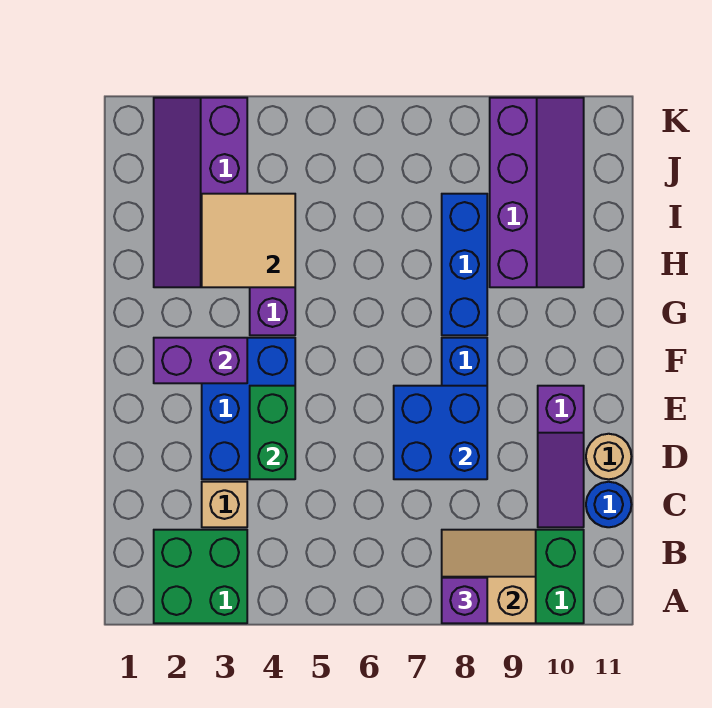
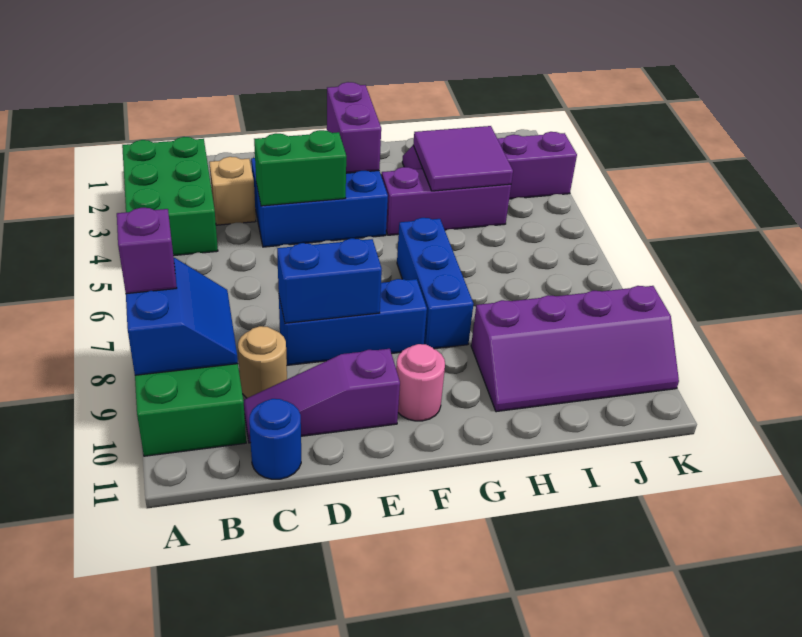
green brick A2:B3 level 1 -> green brick A2:B4 level 1
tan slope A8:B9 level 2 top A -> blue slope A8:B9 level 2 top A
blue brick D7:E8 level 2 -> blue brick D8:E8 level 2
tan round brick D11 level 1 -> tan round brick C9 level 1
none -> pink round brick F10 level 1
blue brick G8:I8 level 1 -> blue brick G6:G8 level 1
tan tile H3:I4 level 2 -> purple tile H3:I4 level 2

